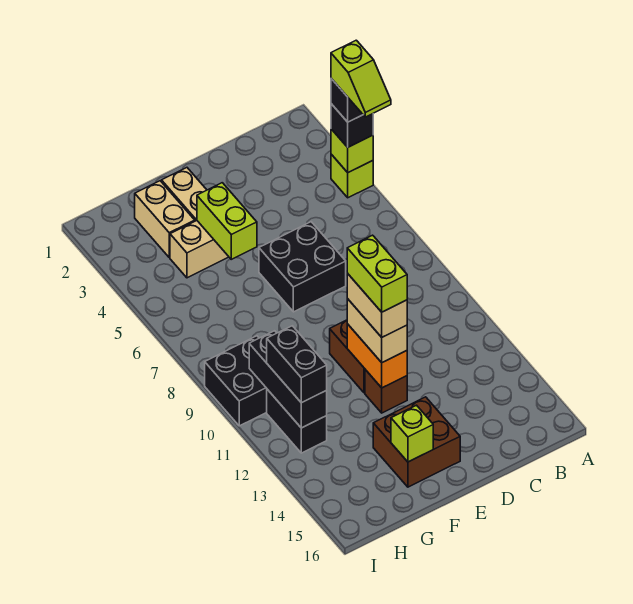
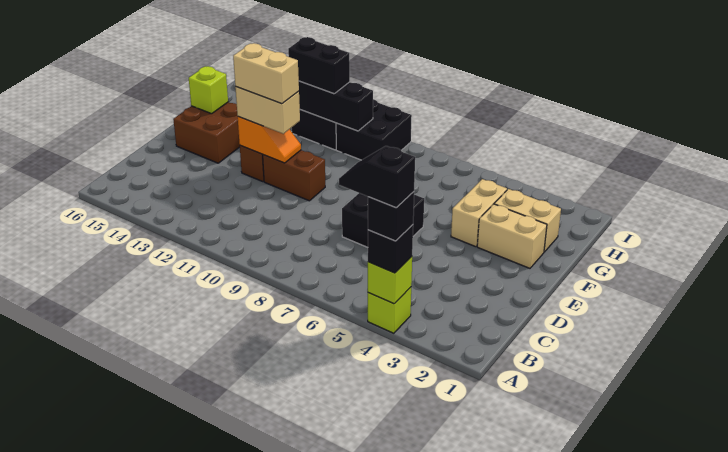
lime slope A4:A5 level 5 top 4 -> black slope A4:A5 level 5 top 4
orange brick E11:E12 level 2 -> orange slope E11:E12 level 2 top 12
lime brick E11:E12 level 5 -> none
lime brick F4:F5 level 2 -> none

